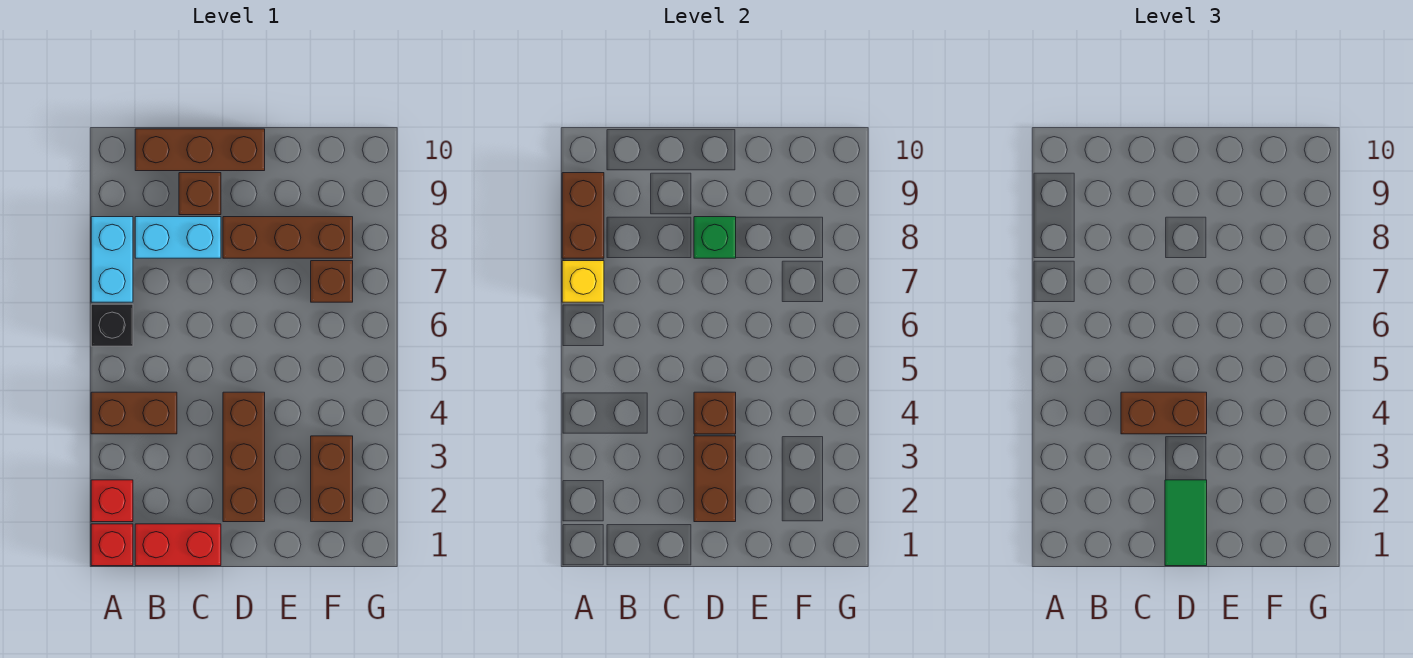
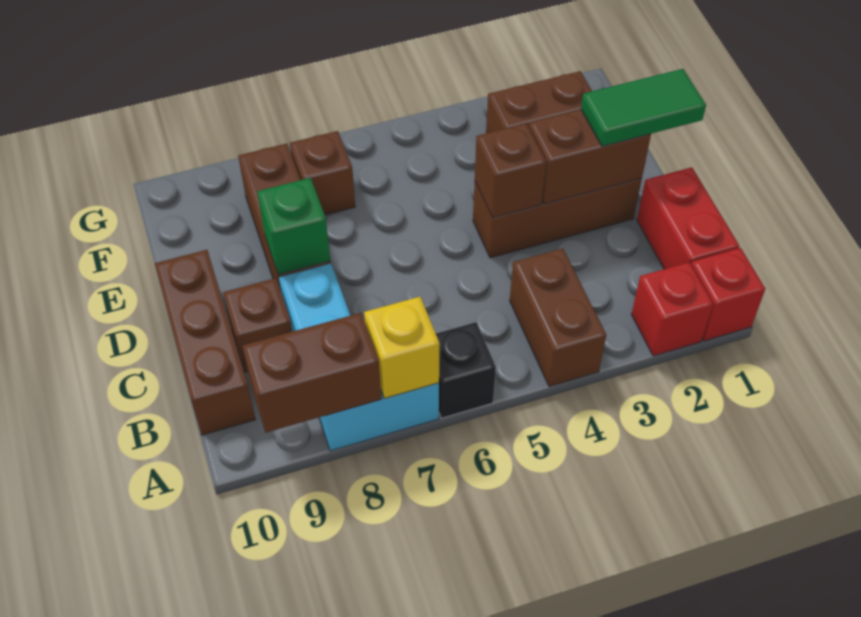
brown brick C4:D4 level 3 -> none

